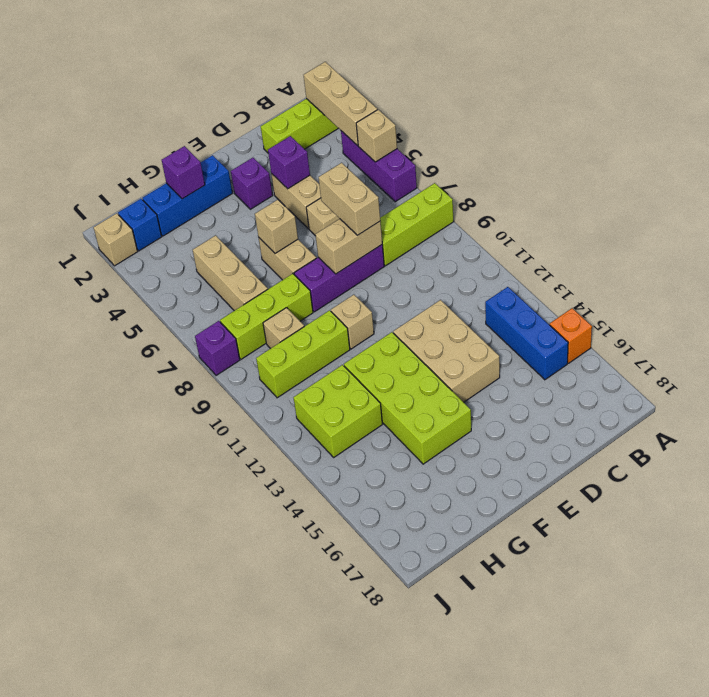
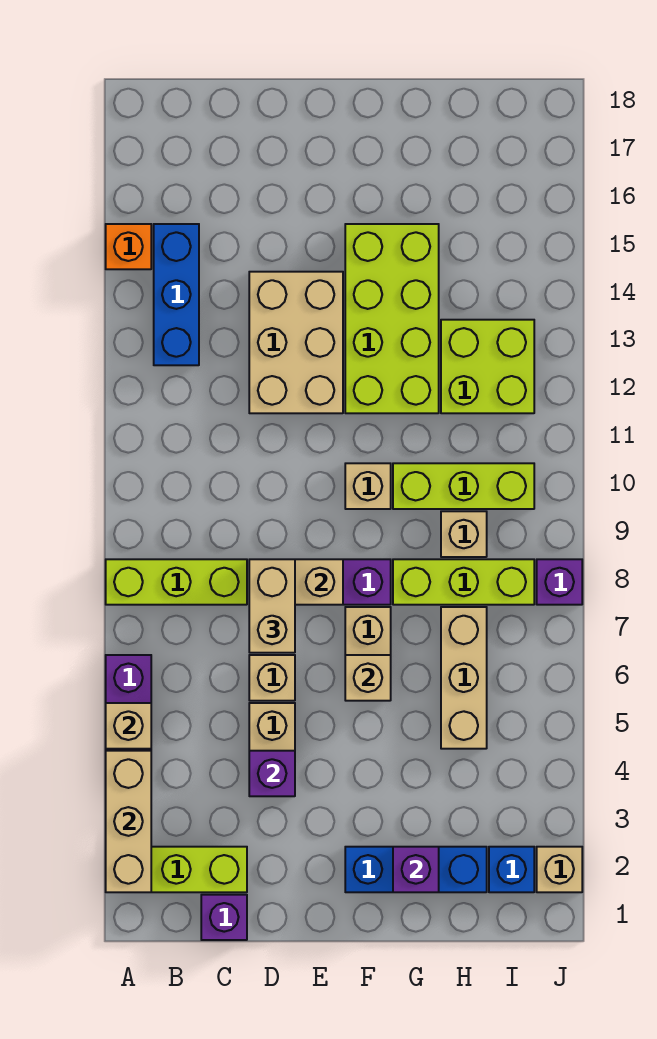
purple brick E3 level 1 -> purple brick C1 level 1

